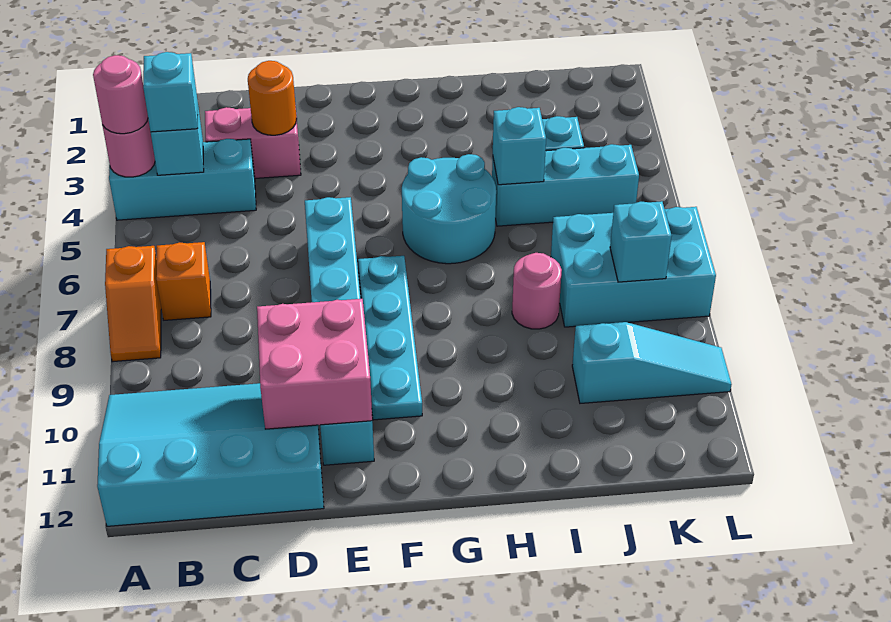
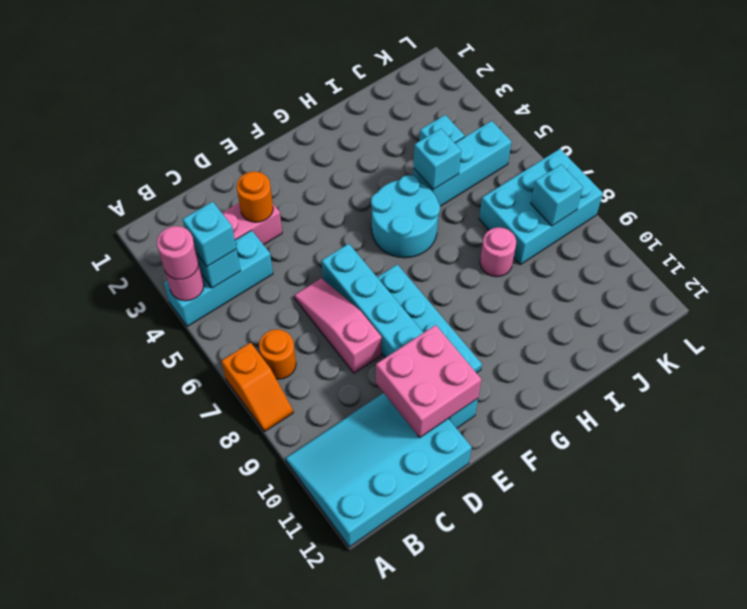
orange brick B7 level 1 -> orange round brick B7 level 1
none -> pink slope D6:D8 level 1 top 8
cyan slope J10:L10 level 1 top J -> none

